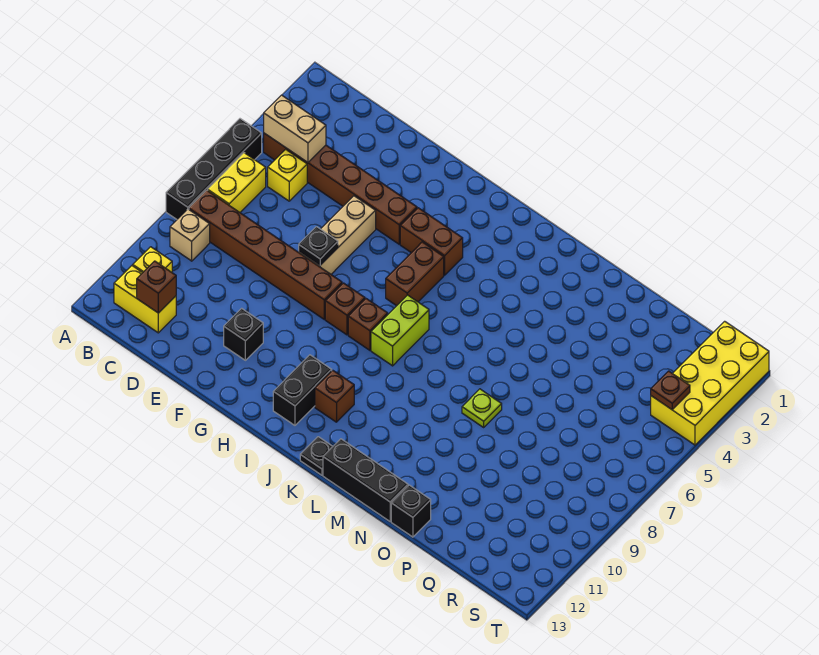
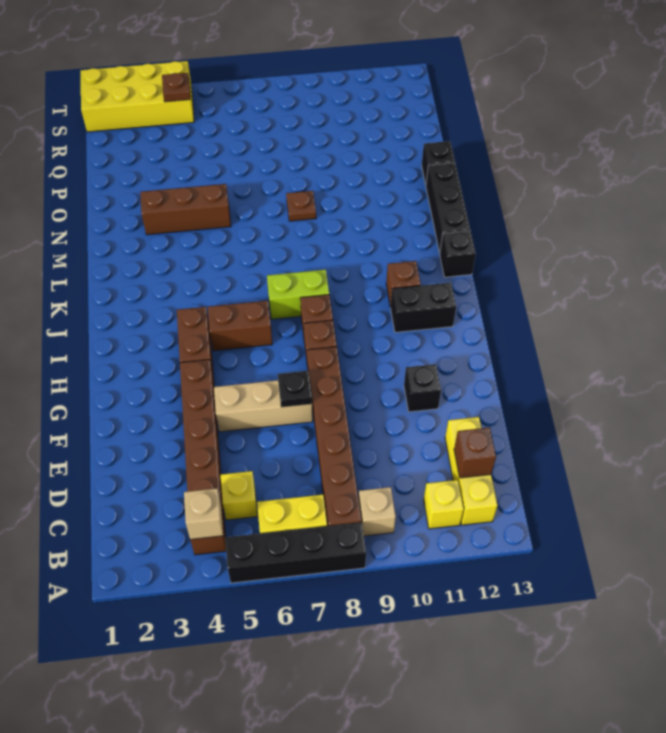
tan brick B4:C4 level 2 -> tan brick B4 level 2
yellow brick B12:C12 level 1 -> yellow brick B12:D12 level 1
black plate K13 level 1 -> black brick K13 level 1
none -> brown brick N3:N5 level 1
lime plate N8 level 1 -> brown plate N8 level 1

